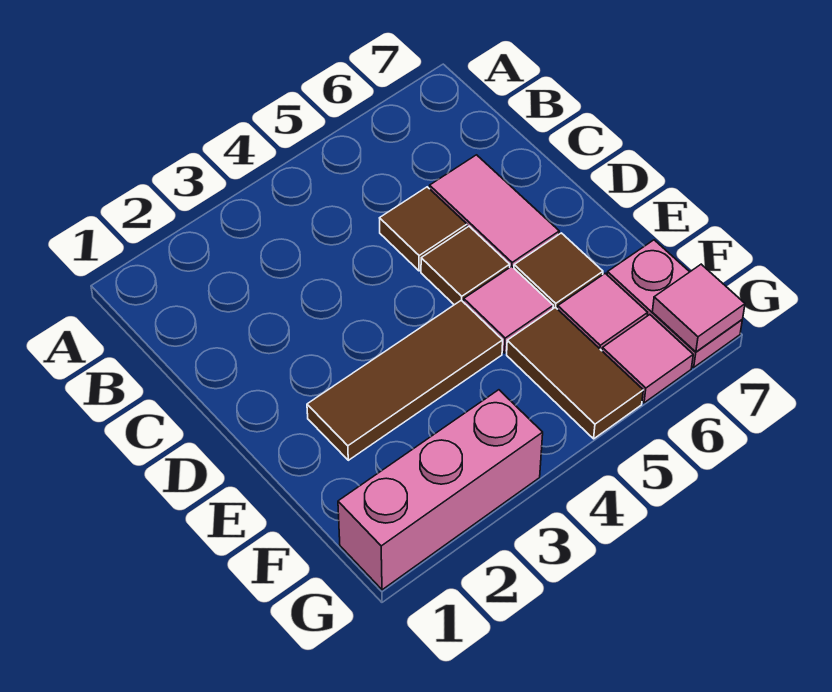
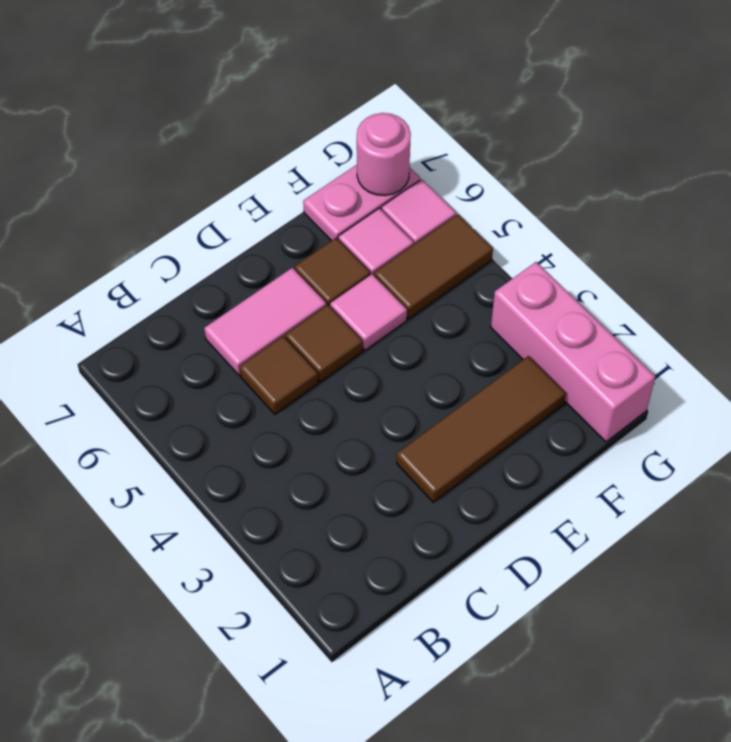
brown tile E2:E4 level 1 -> brown tile D2:F2 level 1
pink tile G7 level 2 -> pink round brick G7 level 2

